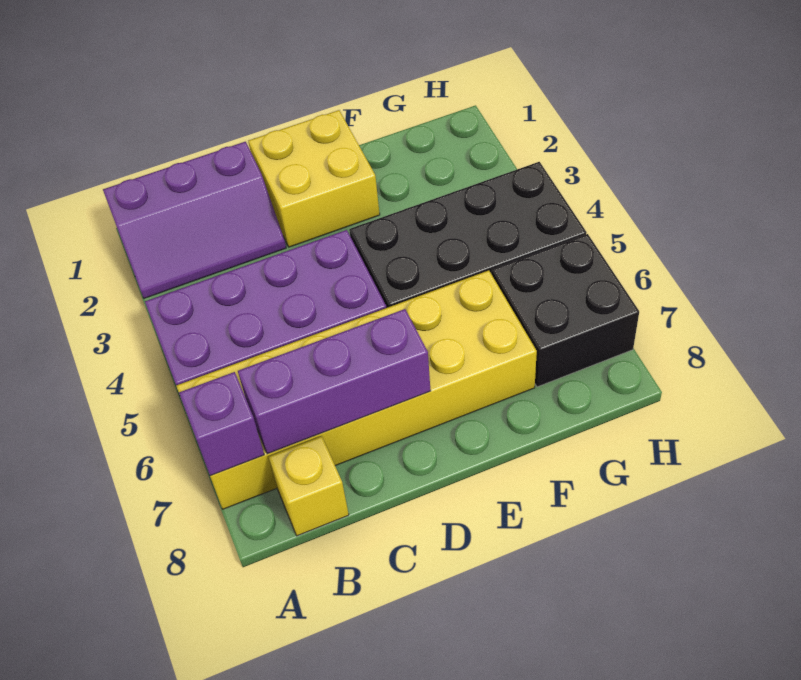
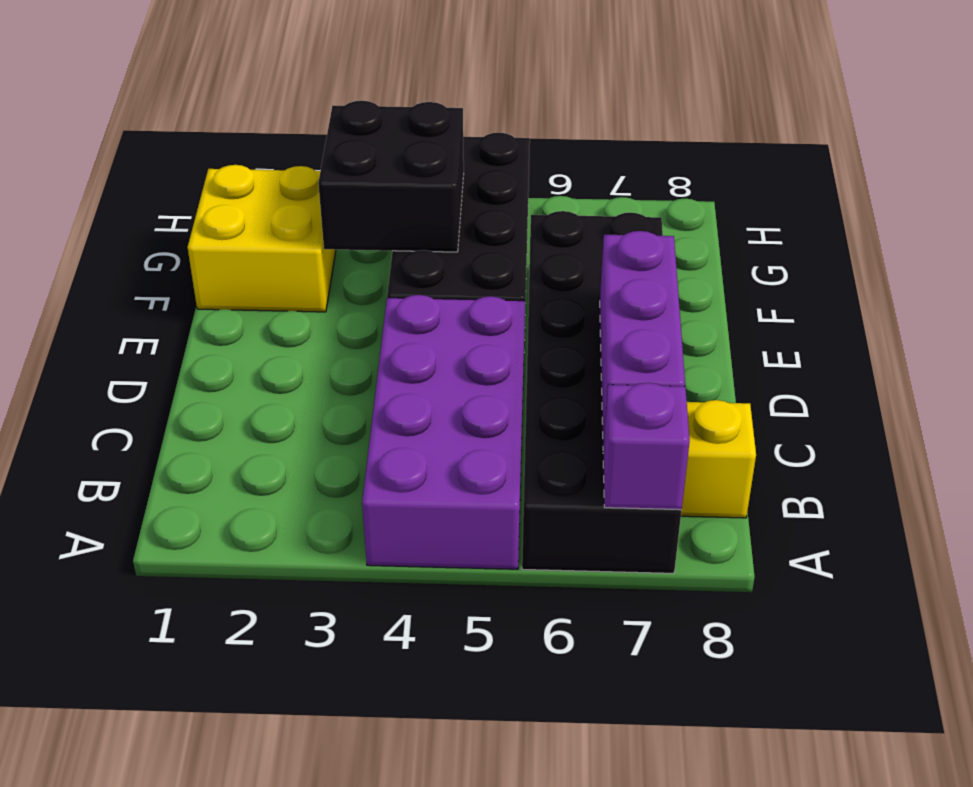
purple slope A1:C2 level 1 top 1 -> none
yellow brick A6:F7 level 1 -> black brick A6:F7 level 1
yellow brick D1:E2 level 1 -> yellow brick F1:G2 level 1
black brick G6:H7 level 1 -> black brick F3:G4 level 2

